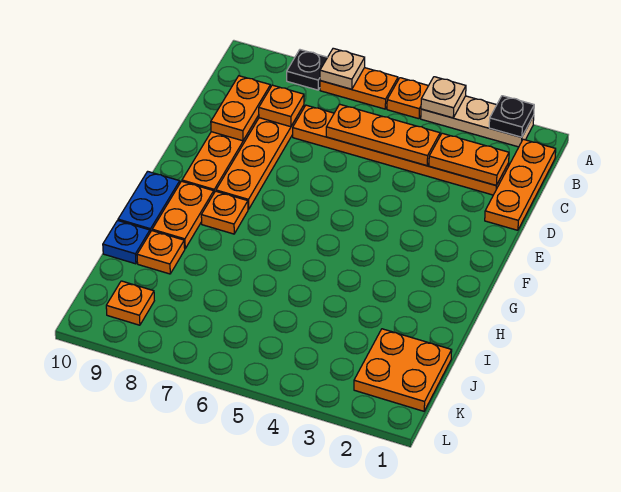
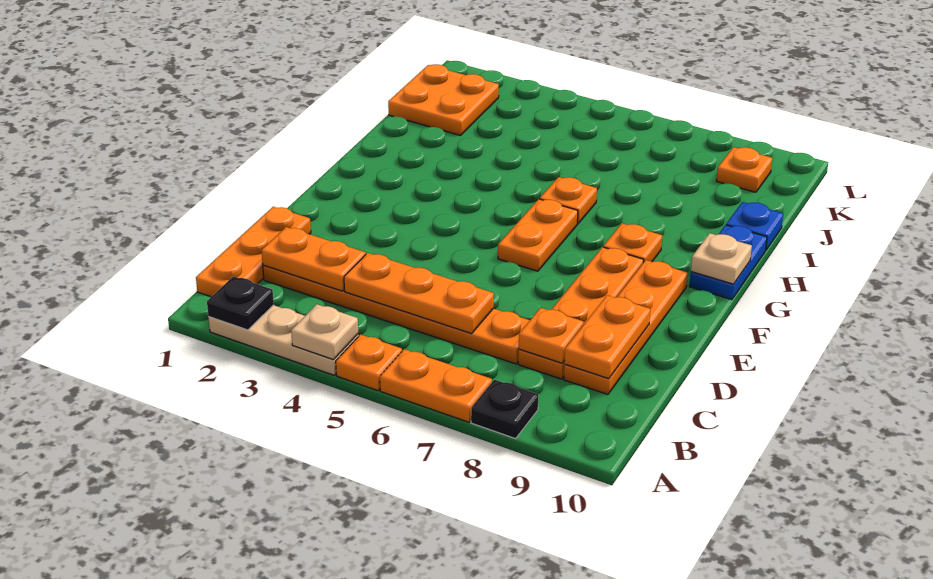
tan plate A7 level 2 -> tan plate G10 level 2
orange plate G9:H9 level 1 -> orange plate F6:G6 level 1
orange plate I9 level 1 -> orange plate H6 level 1

